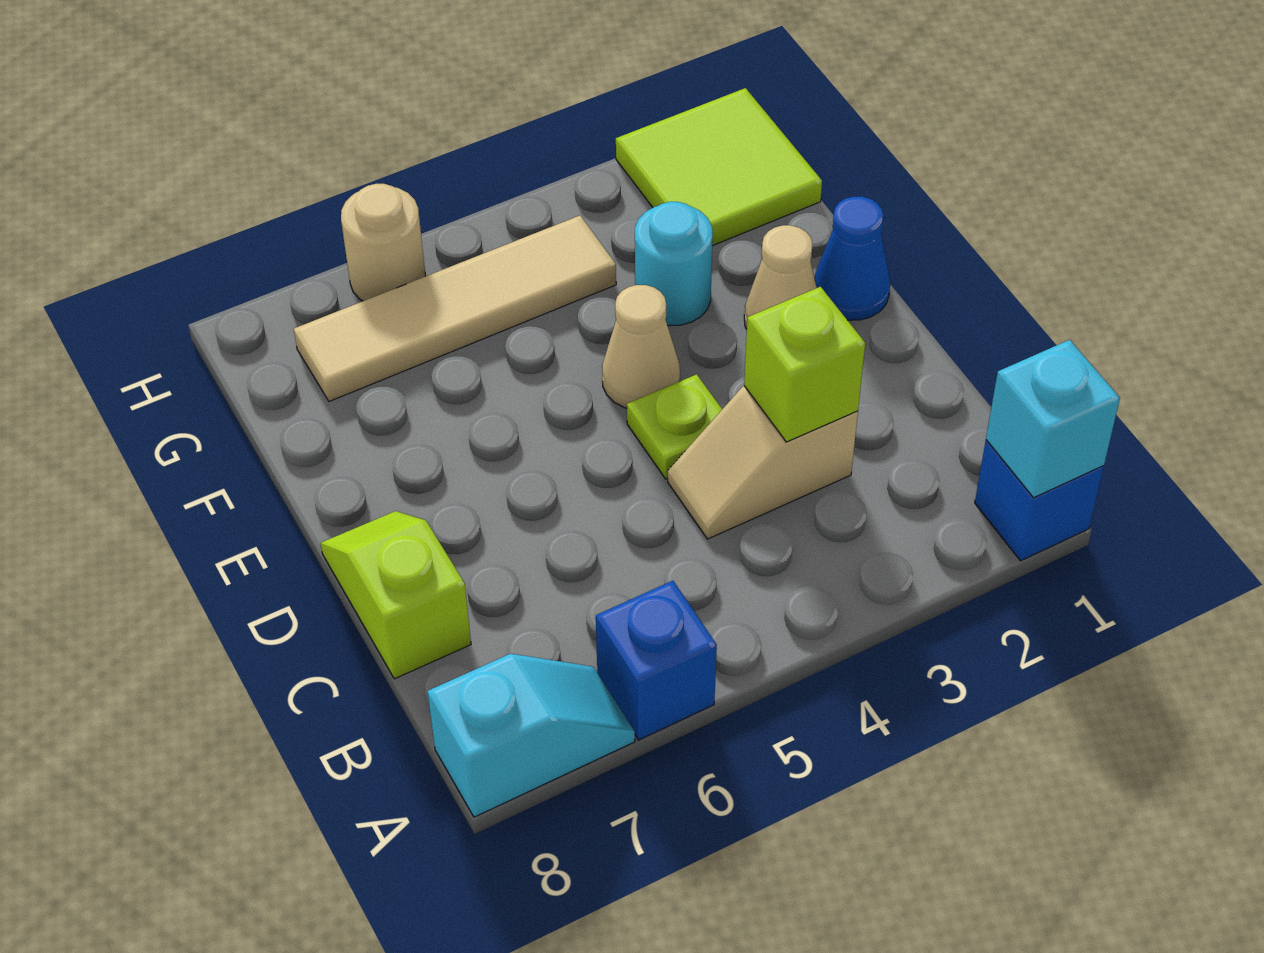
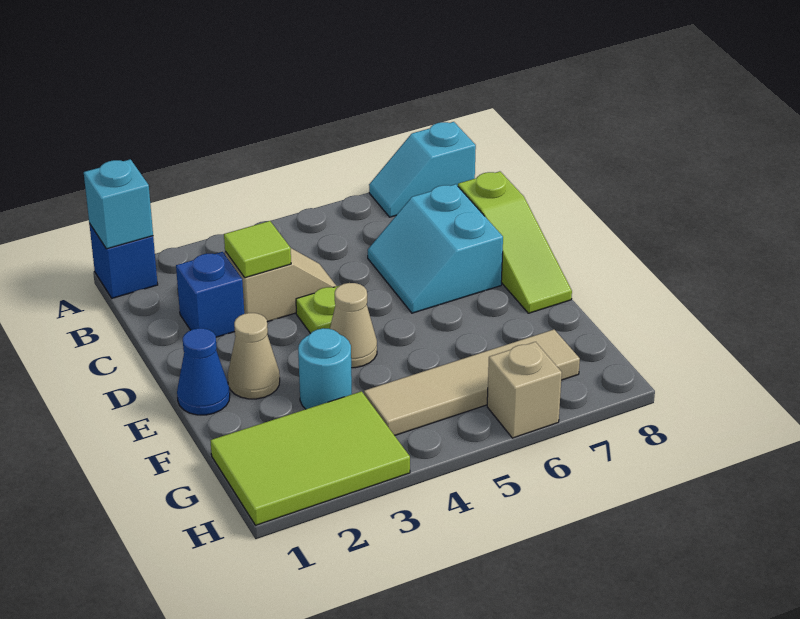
blue brick A6 level 1 -> blue brick C2 level 1
lime brick C3 level 2 -> lime tile C3 level 2
none -> cyan slope C6:D7 level 1 top 7
lime slope C8:D8 level 1 top C -> lime slope C8:E8 level 1 top C
lime tile G1:H2 level 1 -> lime tile G1:H3 level 1
tan round brick H6 level 1 -> tan brick H6 level 1

